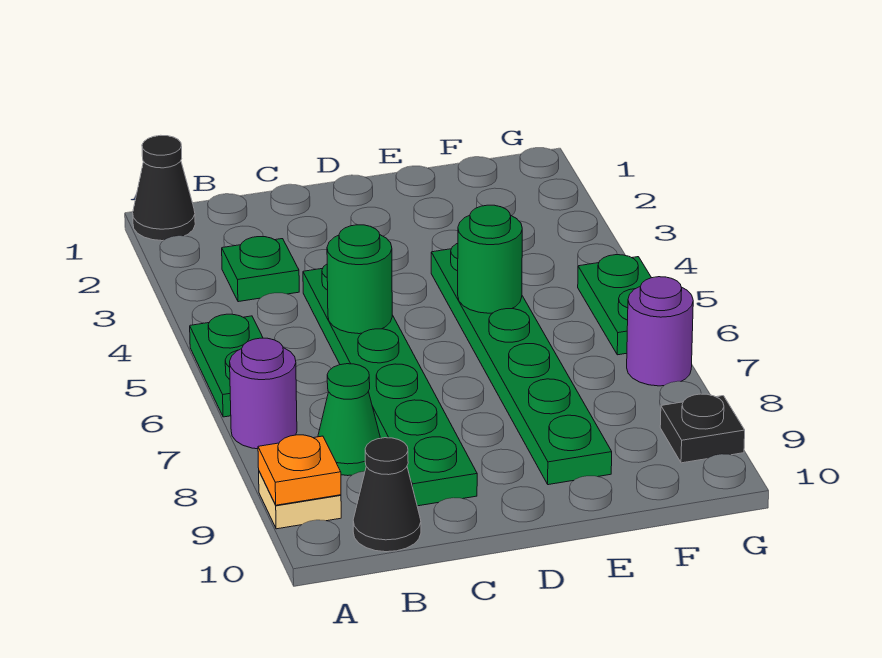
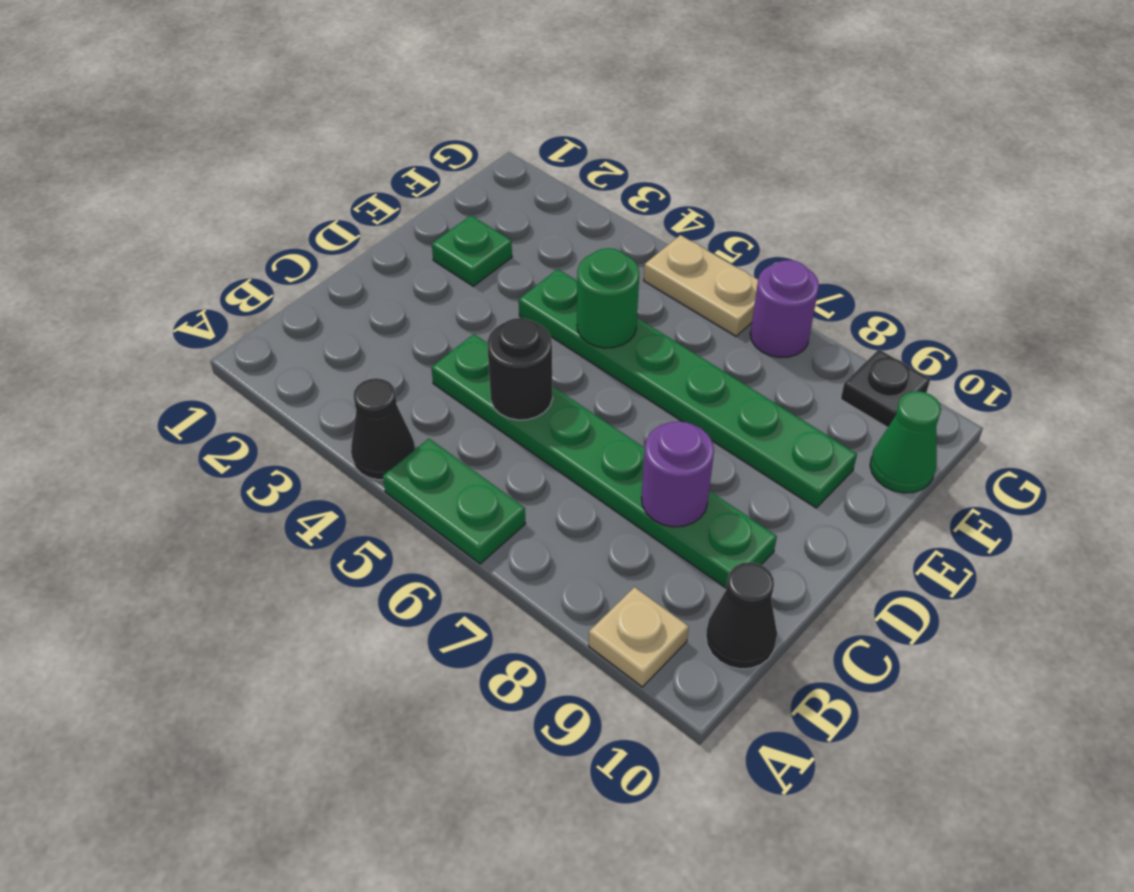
black cone A1 level 1 -> black cone A4 level 1
purple round brick A7 level 1 -> purple round brick C8 level 2
orange plate A9 level 2 -> none
green plate B3 level 1 -> green plate E2 level 1
green cone B8 level 1 -> green cone F10 level 1
green round brick C5 level 2 -> black round brick C5 level 2
green plate G5:G6 level 1 -> tan plate G5:G6 level 1

